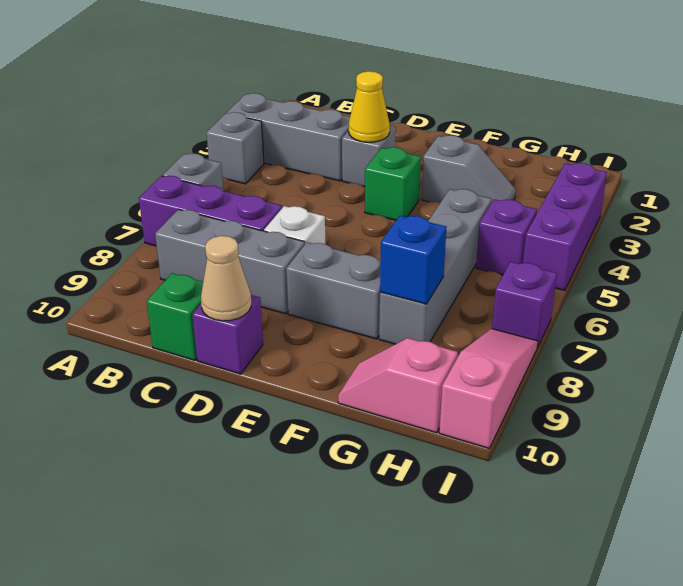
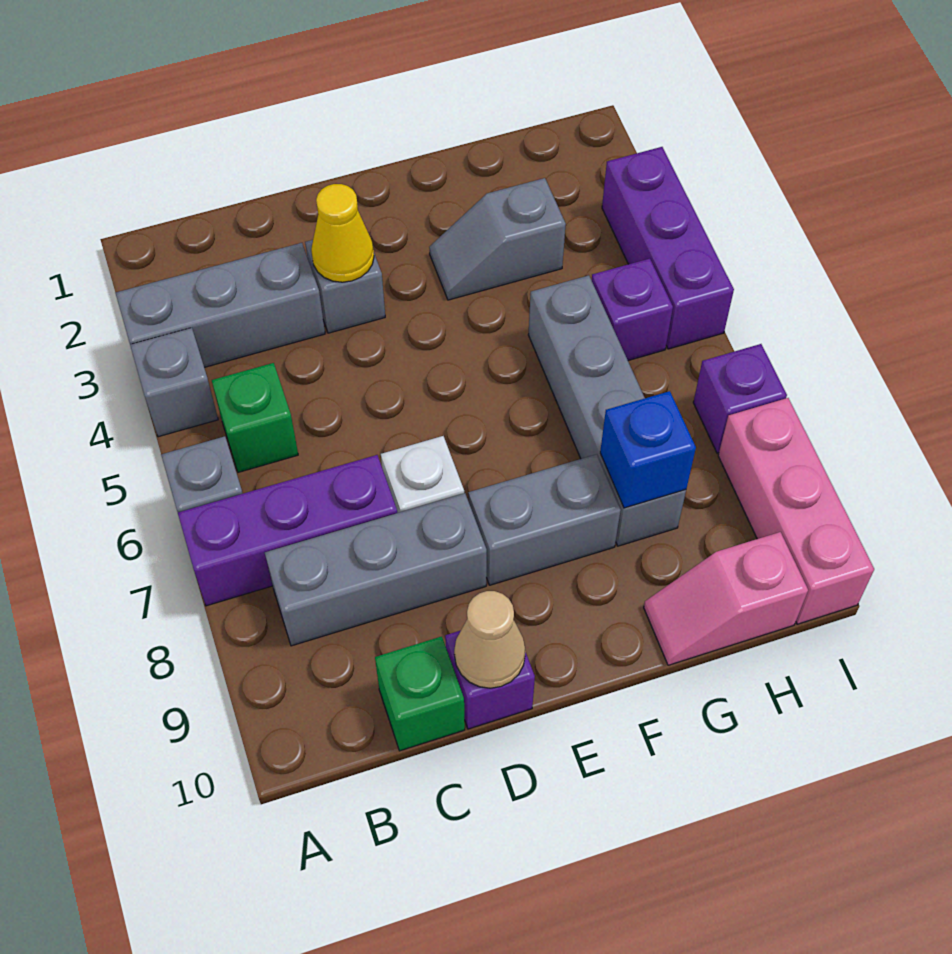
green brick E4 level 1 -> green brick B5 level 1
grey slope F3:G3 level 1 top F -> grey slope F3:G3 level 1 top G
pink slope I8:I10 level 1 top 10 -> pink brick I8:I10 level 1

